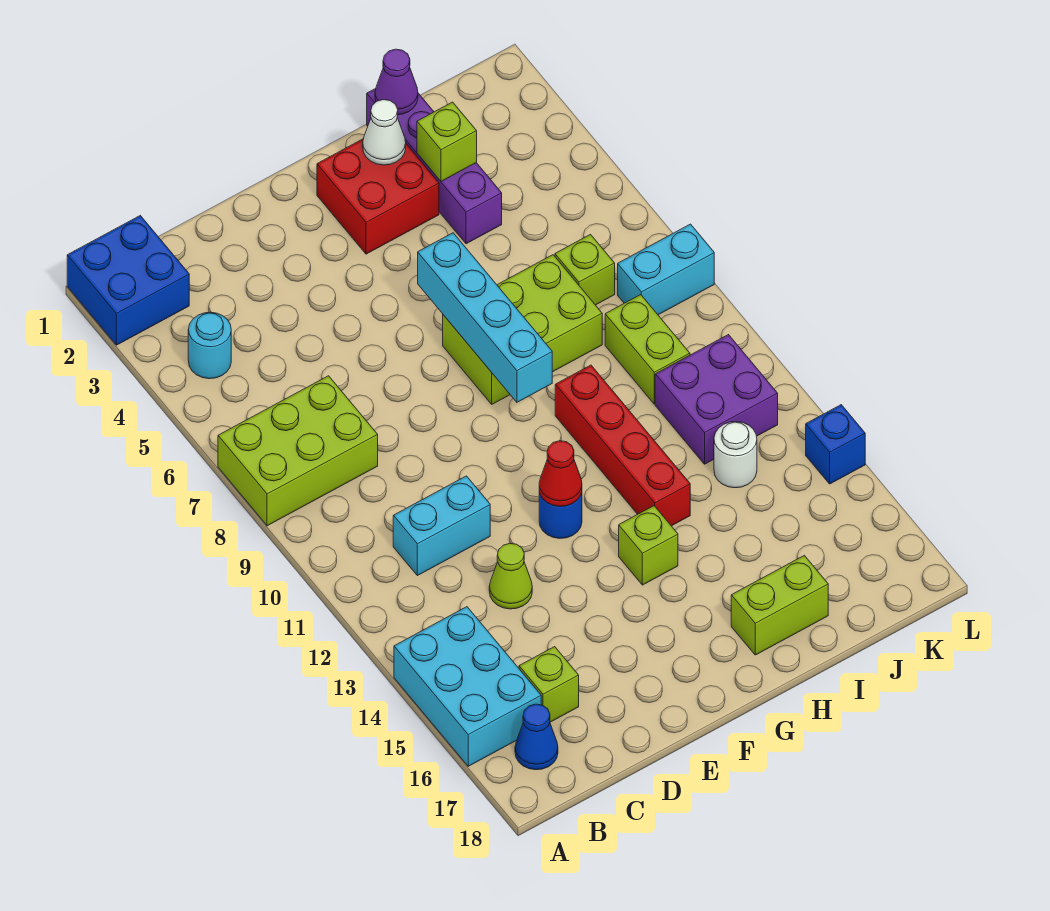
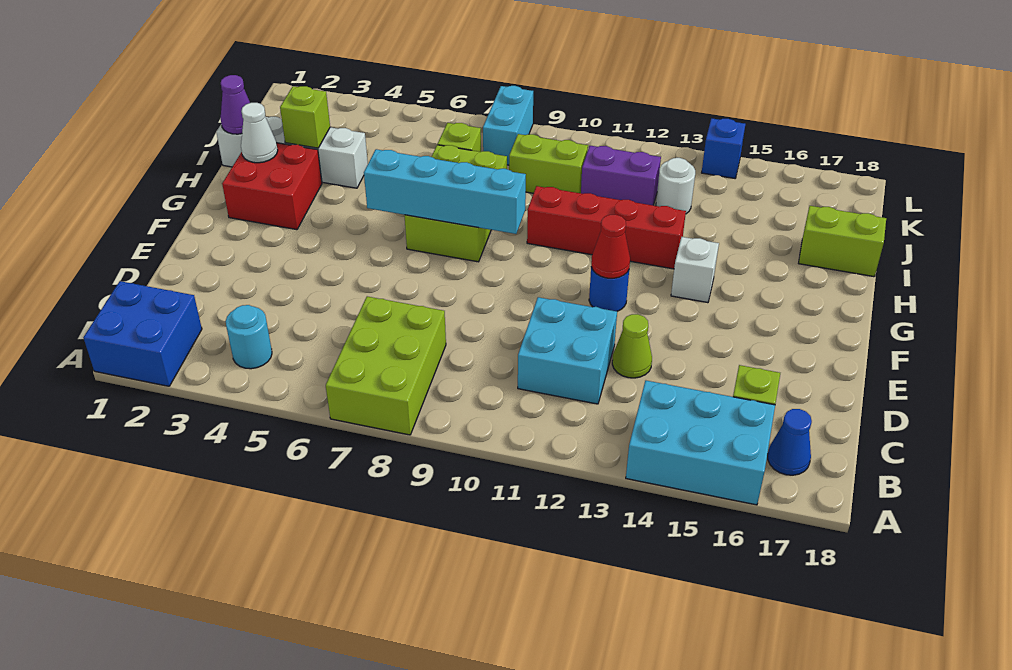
cyan brick C11:D11 level 1 -> cyan brick C11:D12 level 1
lime brick G14 level 1 -> white brick G14 level 1
lime brick H17:I17 level 1 -> lime brick I17:I18 level 1
purple brick I1:I4 level 1 -> white brick I1:I4 level 1
purple brick J11:K12 level 1 -> purple brick J11:J12 level 1

